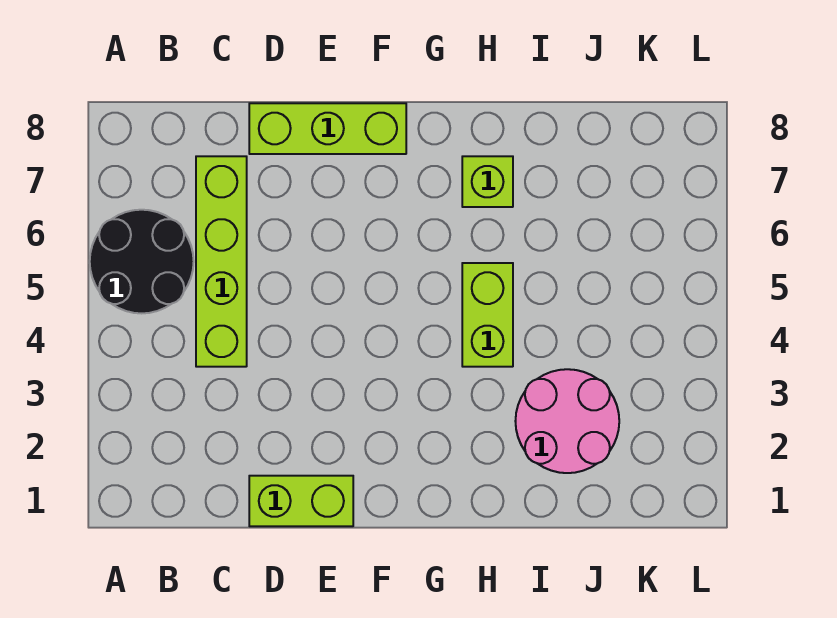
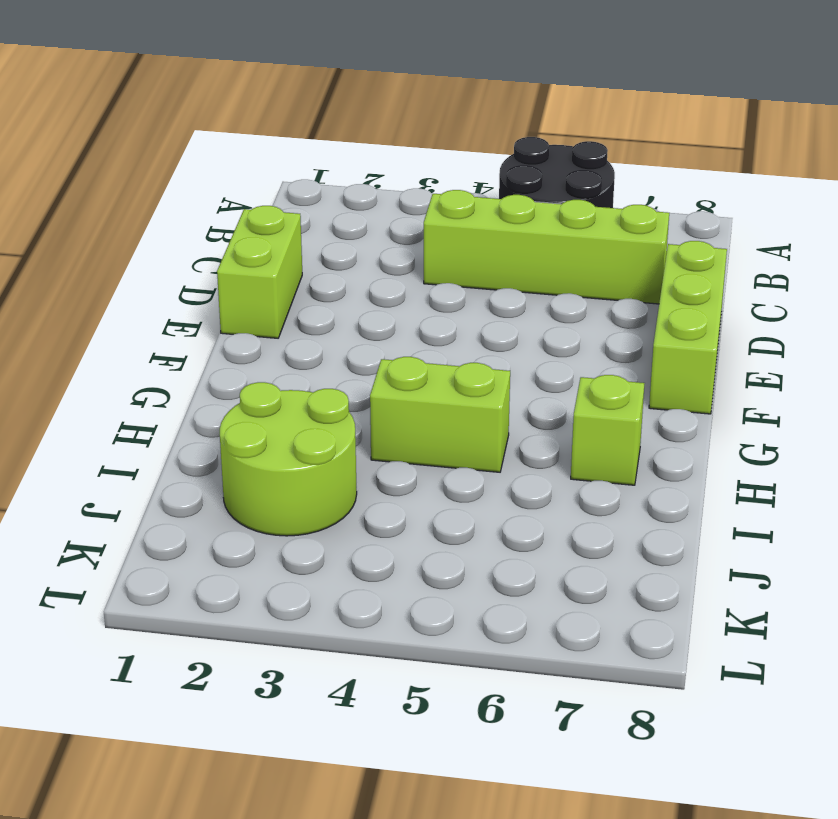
pink round brick I2:J3 level 1 -> lime round brick I2:J3 level 1

